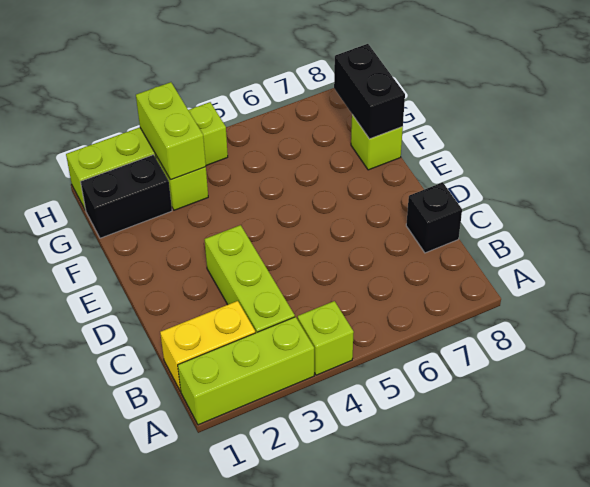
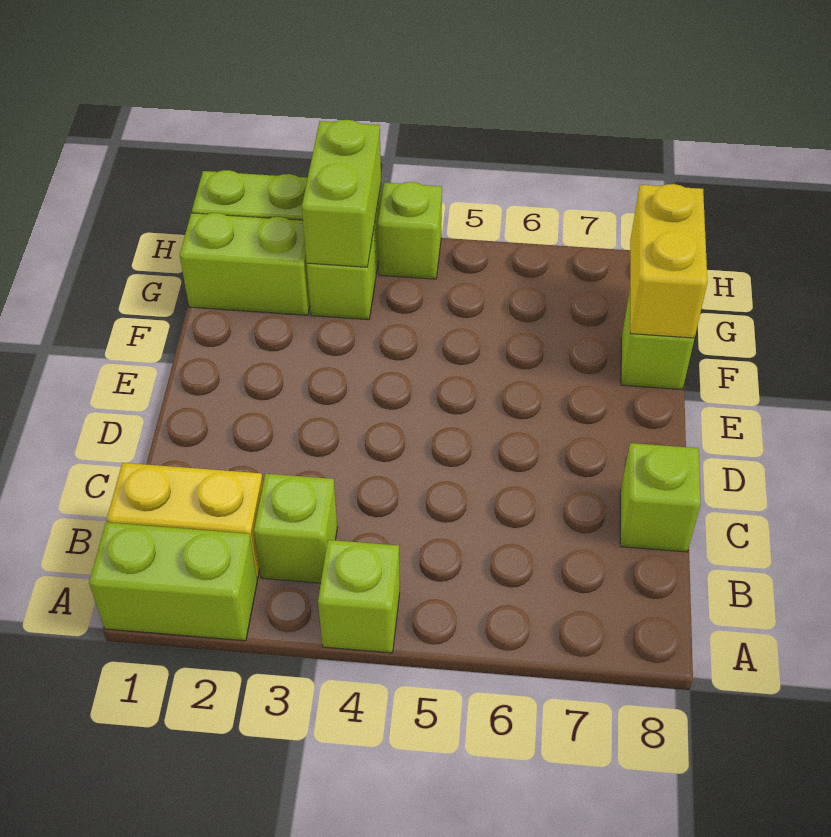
lime brick A1:A3 level 1 -> lime brick A1:A2 level 1
lime brick B3:D3 level 1 -> lime brick B3 level 1
black brick C8 level 1 -> lime brick C8 level 1
black brick F8:G8 level 2 -> yellow brick F8:G8 level 2
black brick G1:G2 level 1 -> lime brick G1:G2 level 1

